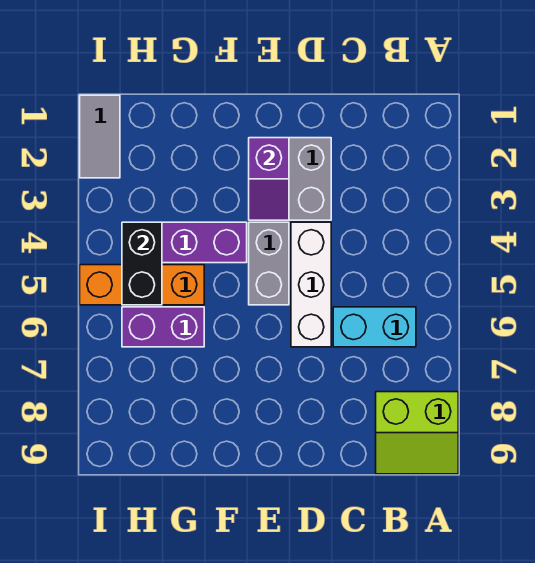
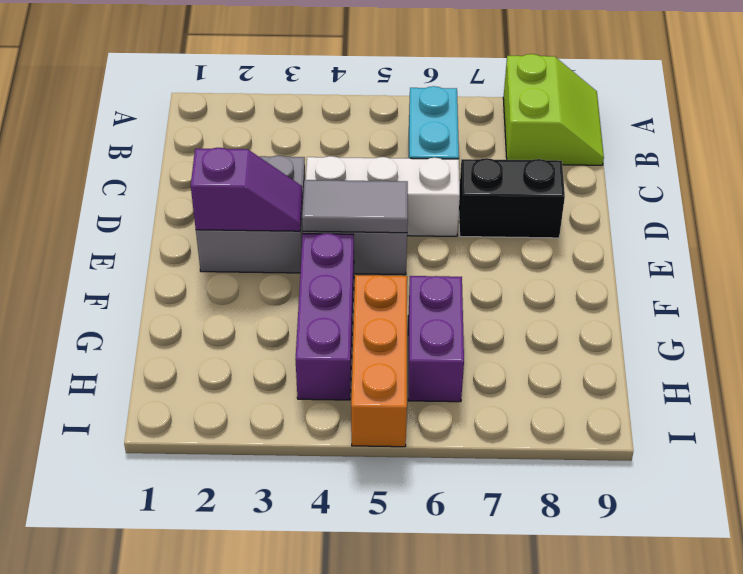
black brick H4:H5 level 2 -> black brick D7:D8 level 1
grey tile I1:I2 level 1 -> grey tile E4:E5 level 2

